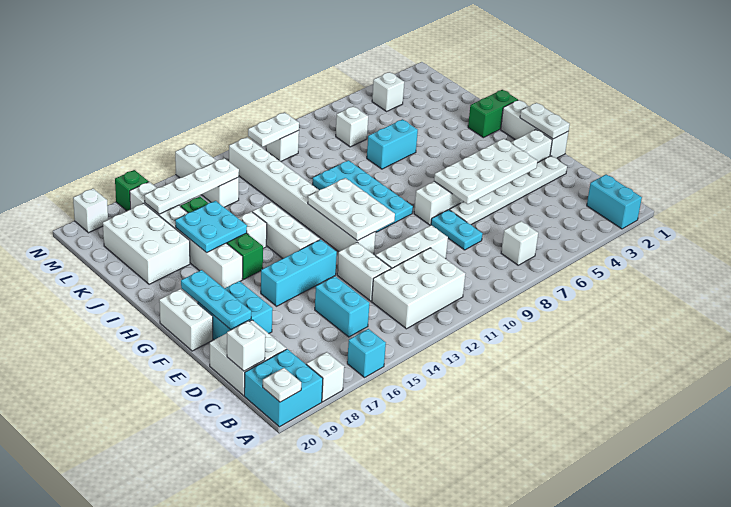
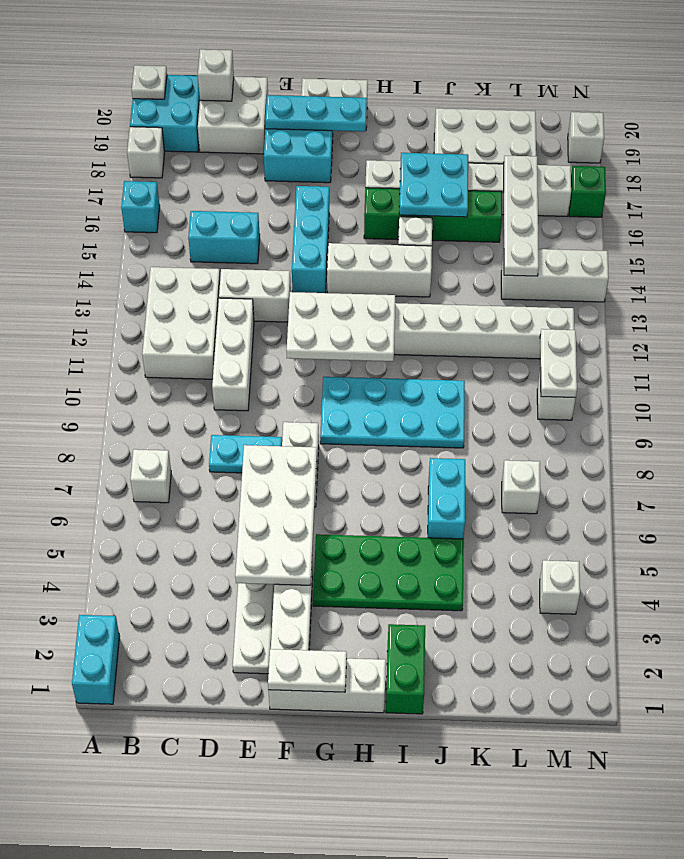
cyan brick A2:B2 level 1 -> cyan brick A1:A2 level 1
none -> green plate G4:J5 level 1

